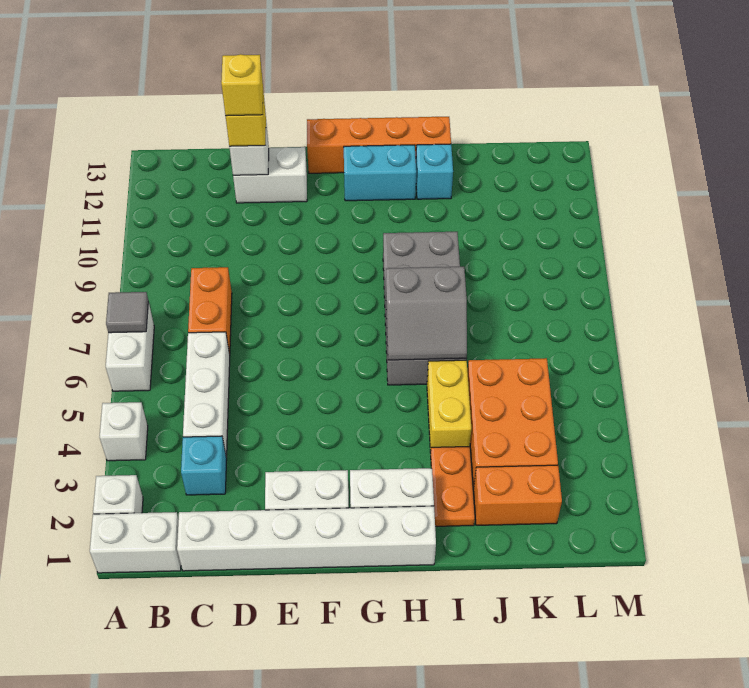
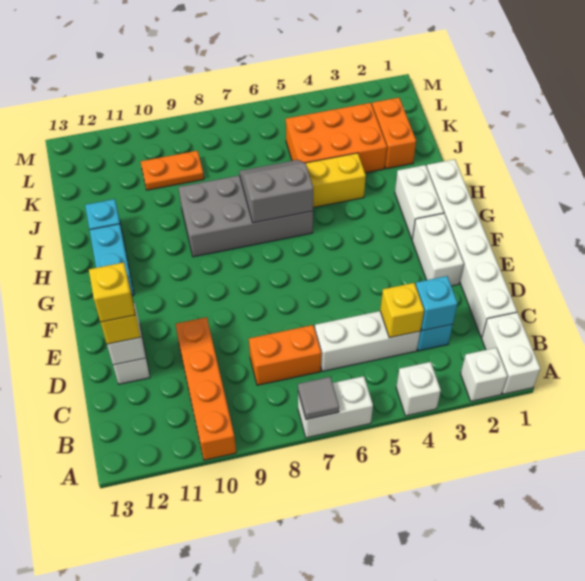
none -> cyan brick C3 level 2
none -> yellow brick C4 level 2
orange brick F13:I13 level 1 -> orange brick A10:D10 level 1
grey slope H6:I7 level 2 top 7 -> grey slope H6:I7 level 2 top H
orange plate I2:I3 level 1 -> orange plate K9:K10 level 1

